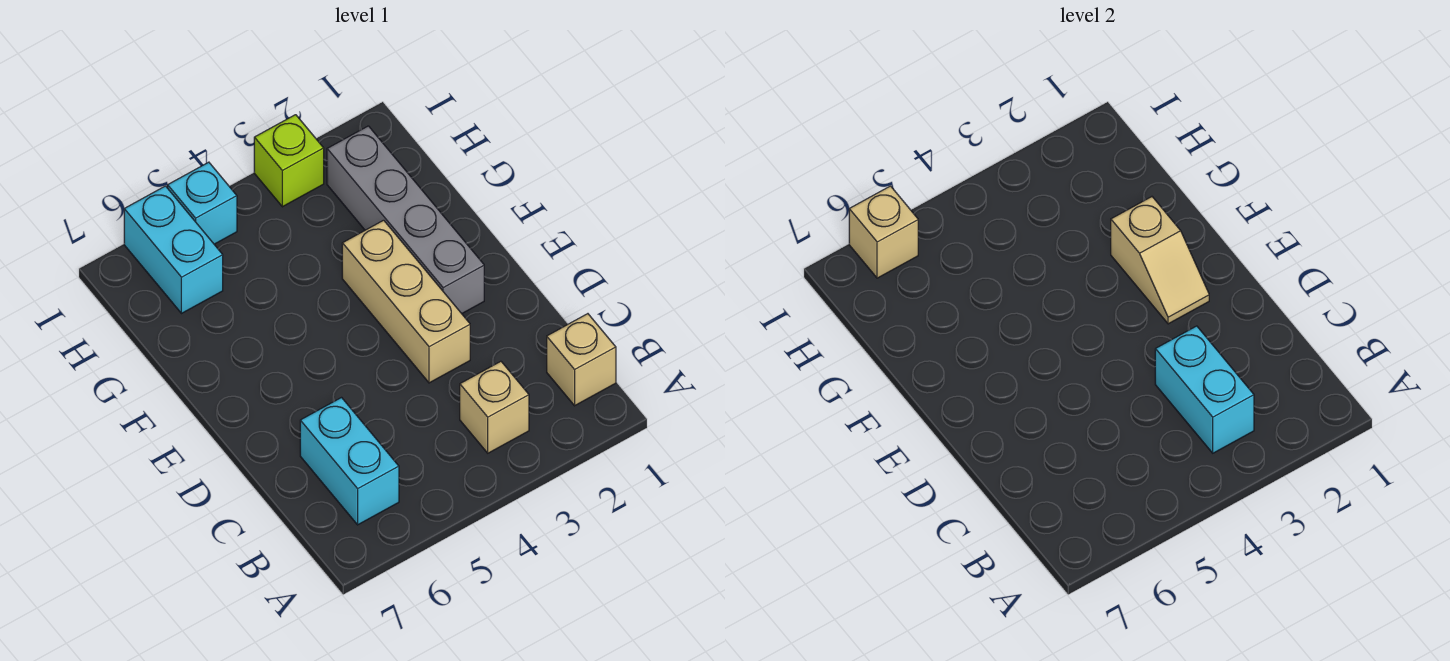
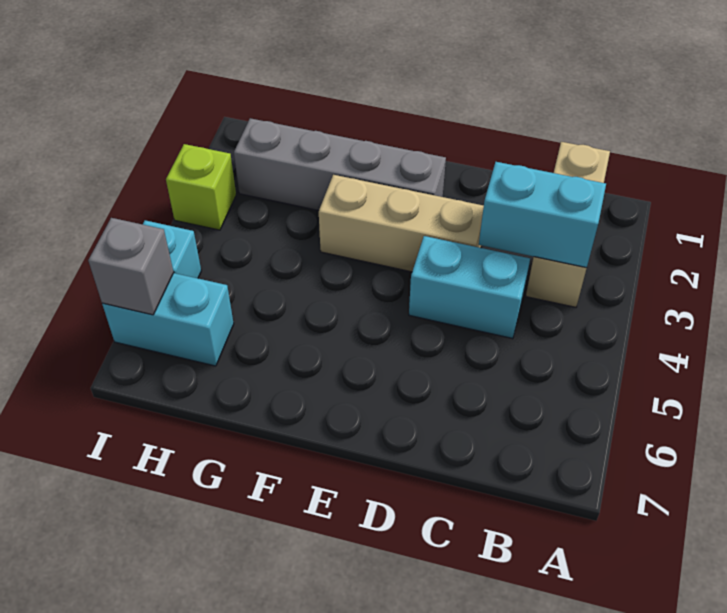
cyan brick B6:C6 level 1 -> cyan brick C4:D4 level 1
tan slope E2:F2 level 2 top F -> none
tan brick I6 level 2 -> grey brick I6 level 2

